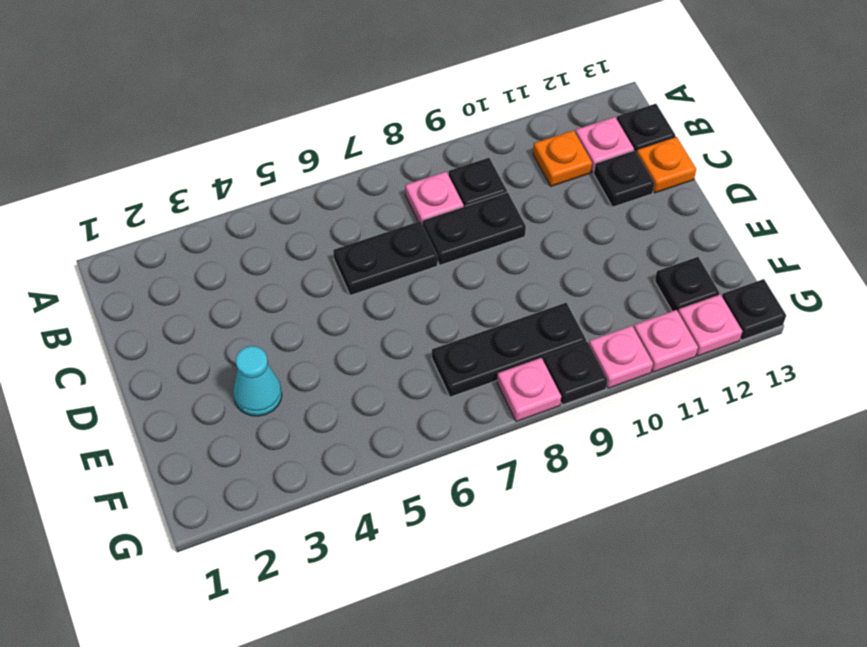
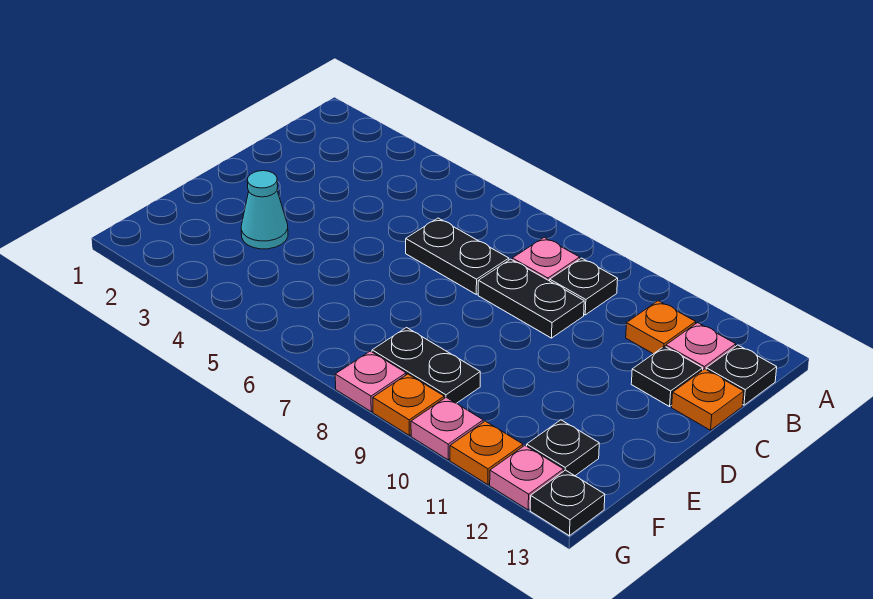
black plate F7:F9 level 1 -> black plate F8:F9 level 1
black plate G9 level 1 -> orange plate G9 level 1
pink plate G11 level 1 -> orange plate G11 level 1

